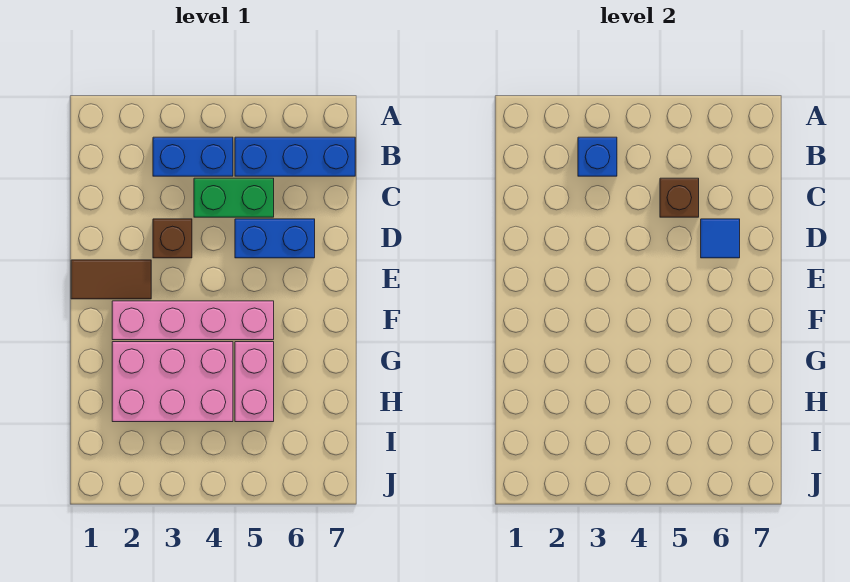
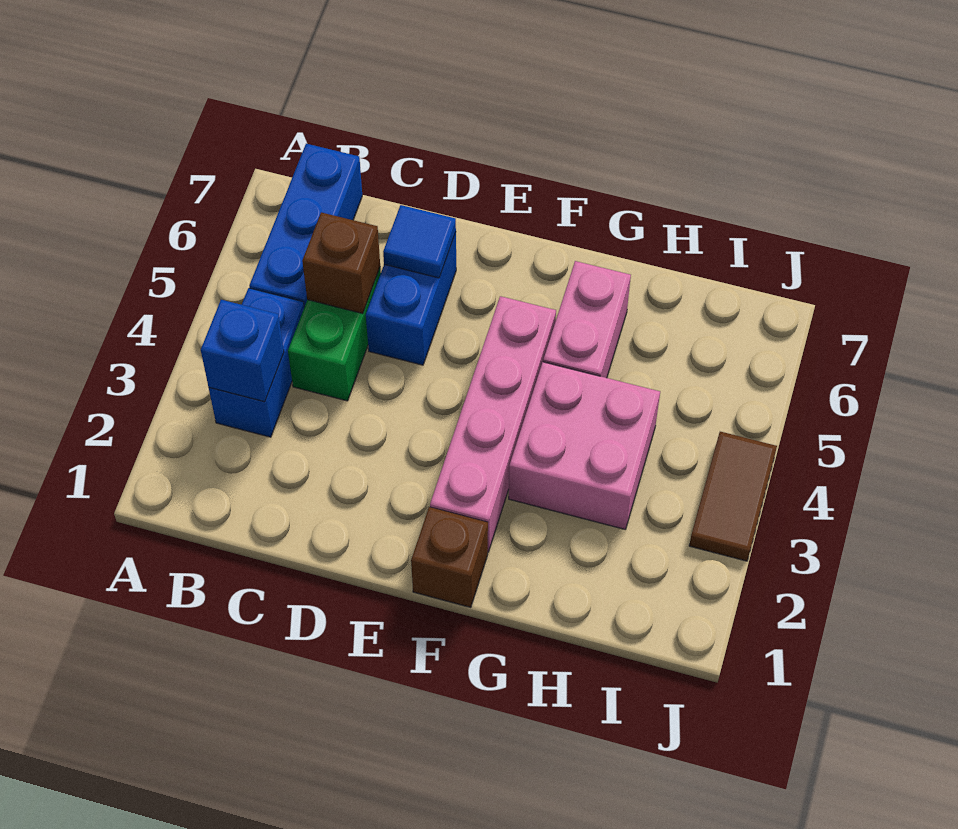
brown brick D3 level 1 -> brown brick F1 level 1
brown tile E1:E2 level 1 -> brown tile J3:J4 level 1
pink brick G2:H4 level 1 -> pink brick G3:H4 level 1
pink brick G5:H5 level 1 -> pink brick G5:G6 level 1

